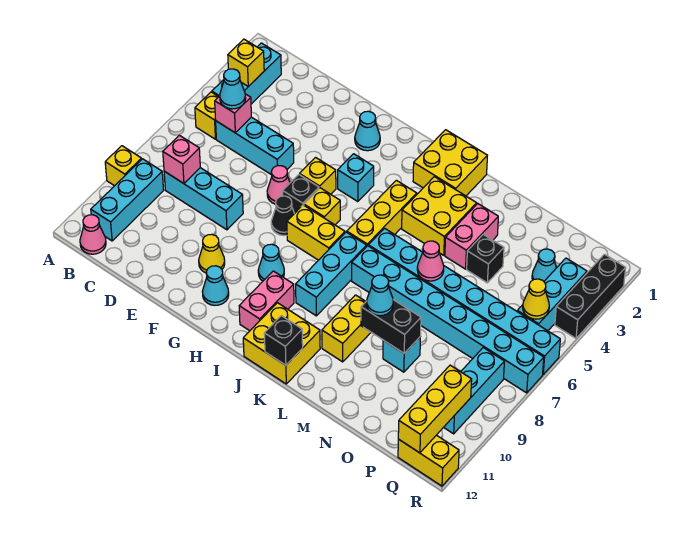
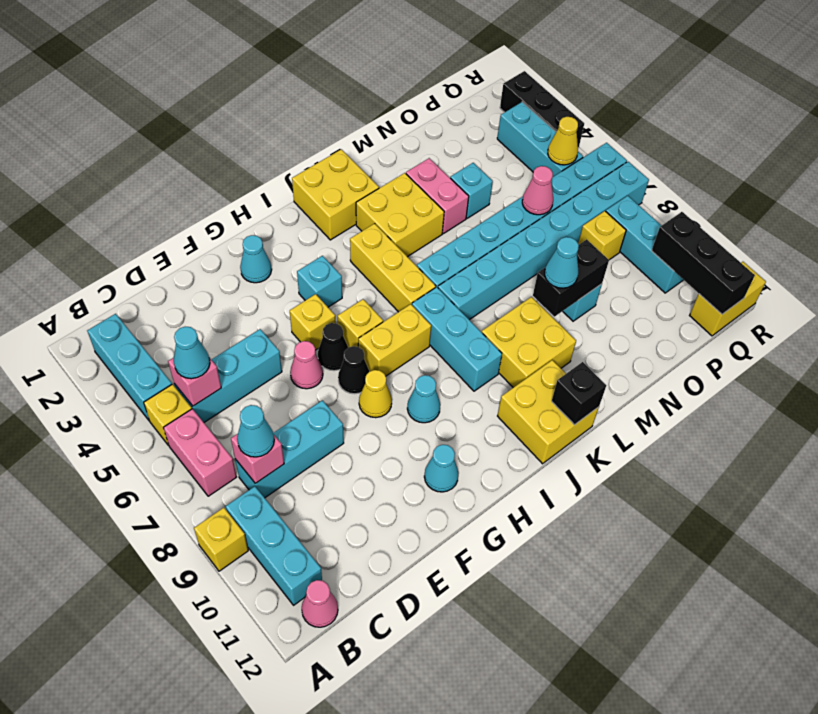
yellow brick B3 level 2 -> yellow brick P8 level 1
yellow cone F10 level 1 -> yellow cone G8 level 1
black brick G6 level 1 -> black cone G6 level 1
pink brick I10:I11 level 1 -> pink brick B6:B7 level 1
yellow brick L9:L10 level 1 -> yellow brick K9:L10 level 1
pink cone M6 level 2 -> pink cone O6 level 2
black brick N4 level 1 -> cyan brick N4 level 1
cyan cone P3 level 1 -> cyan cone C8 level 3
yellow brick Q10:Q12 level 2 -> black brick Q10:Q12 level 2

